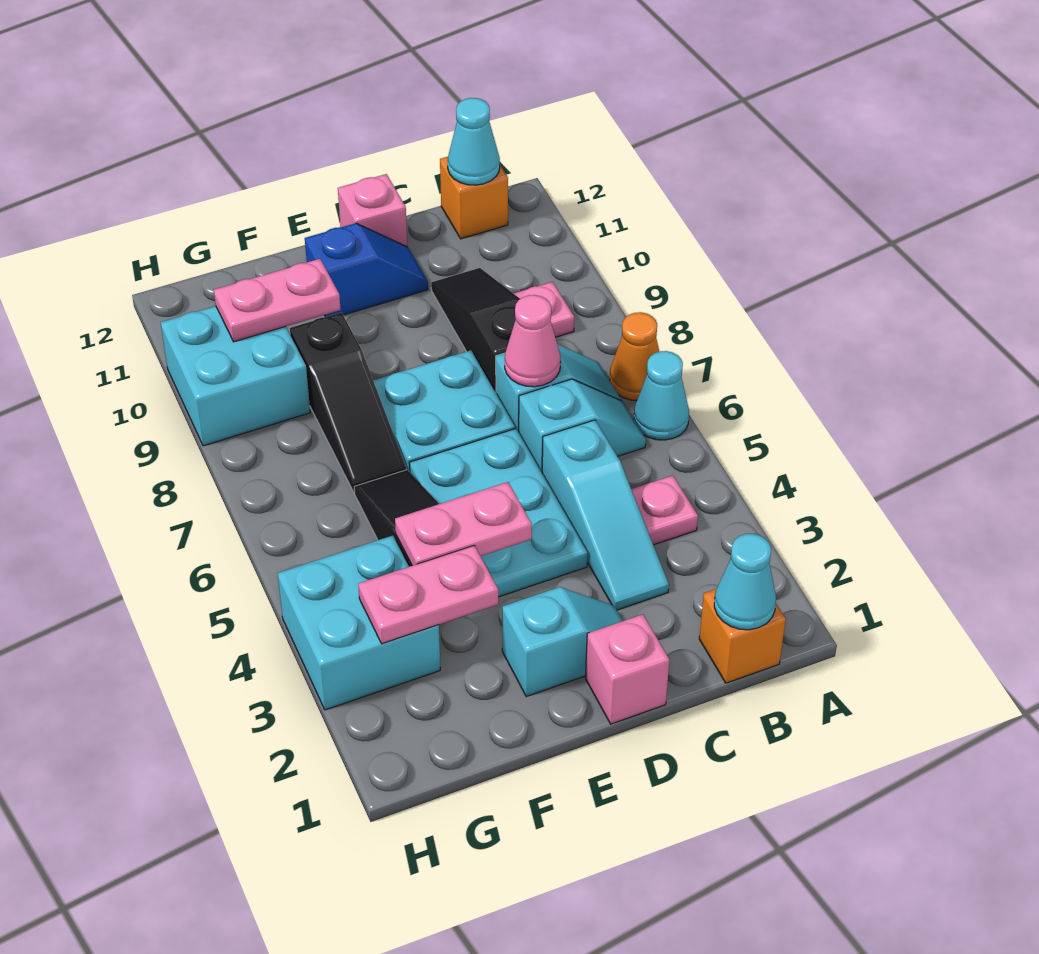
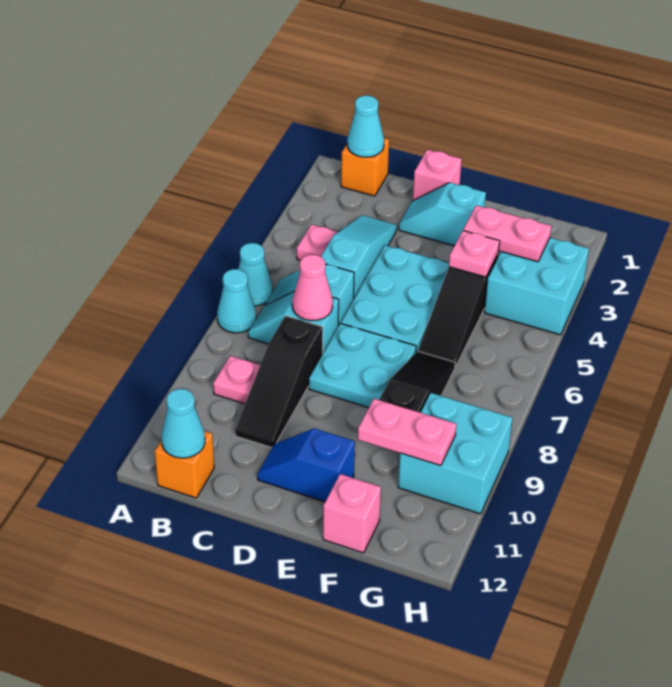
orange cone A7 level 1 -> cyan cone A7 level 1
pink brick D12 level 1 -> pink brick F12 level 1
pink plate E4:F4 level 2 -> pink plate F4 level 2

